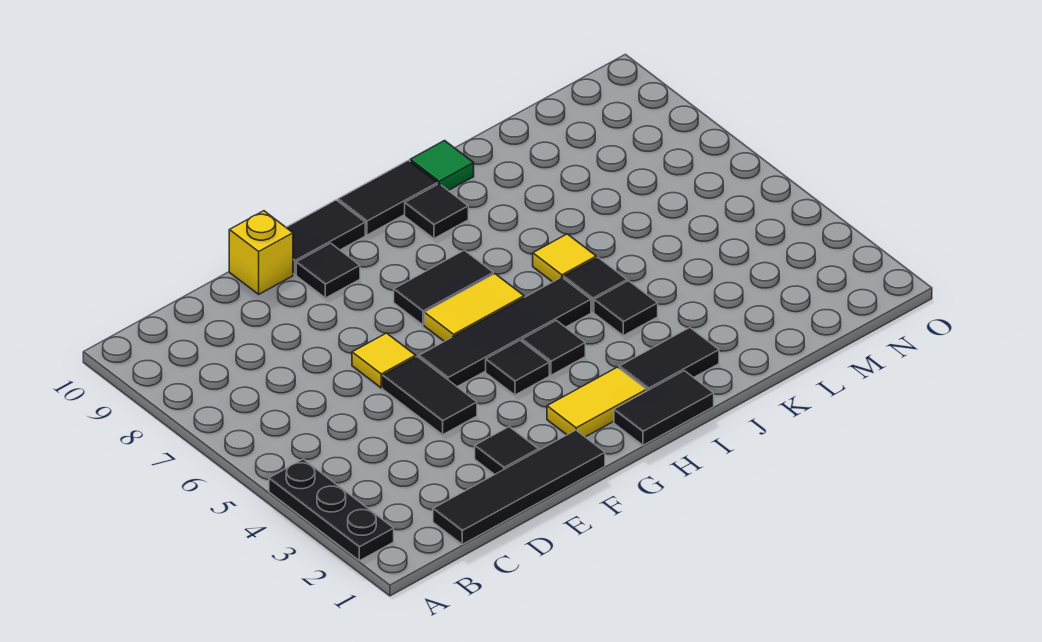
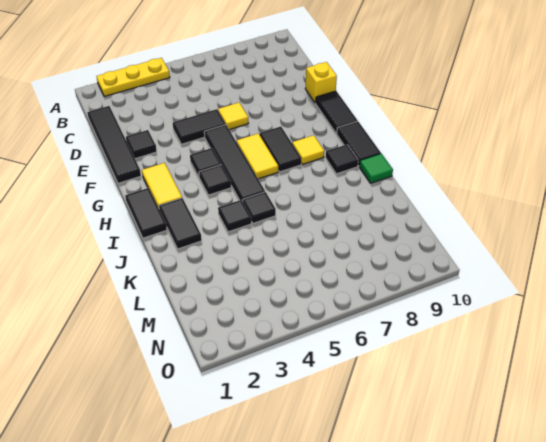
black plate A2:A4 level 1 -> yellow plate A2:A4 level 1
black tile F9 level 1 -> none
yellow tile J6 level 1 -> yellow tile H8 level 1

